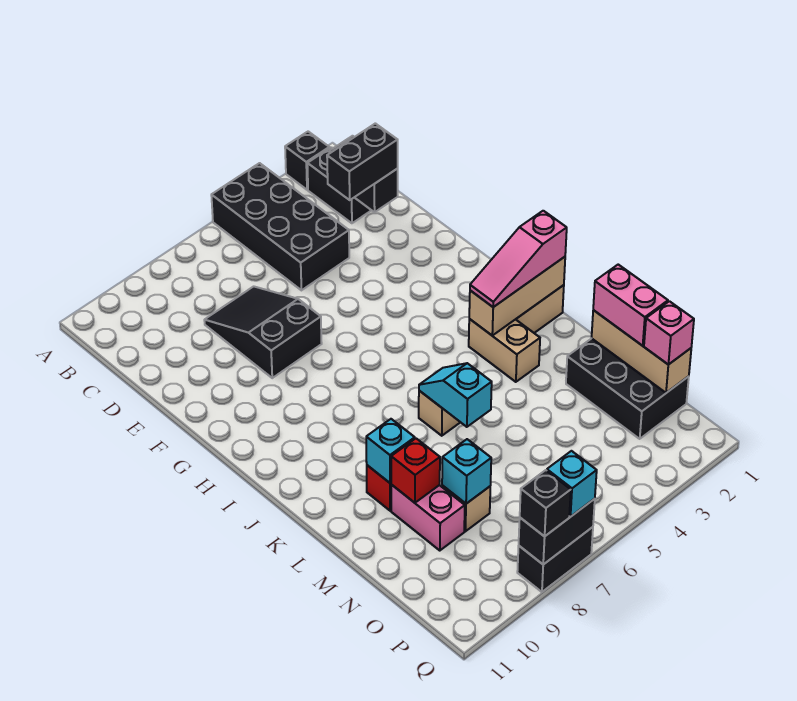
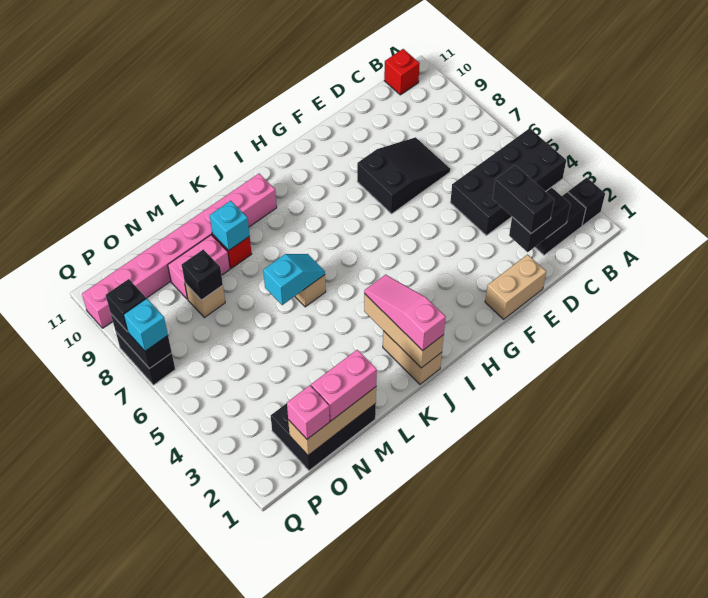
tan brick J3:K3 level 1 -> tan brick E1:F1 level 1
none -> pink brick J10:Q10 level 1
red brick M9 level 2 -> red brick B11 level 1
cyan brick N8 level 2 -> black brick N8 level 2

